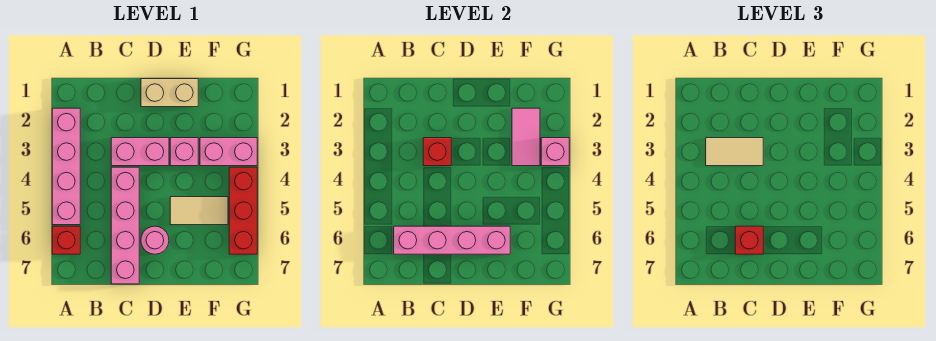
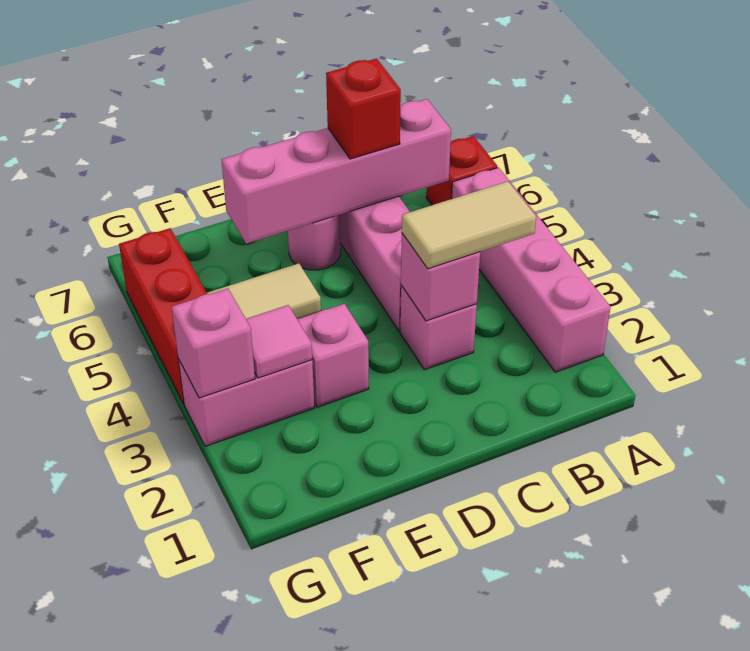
pink brick C3:D3 level 1 -> pink brick C3 level 1
red brick C3 level 2 -> pink brick C3 level 2
tan brick D1:E1 level 1 -> none
pink tile F2:F3 level 2 -> pink tile F3 level 2

